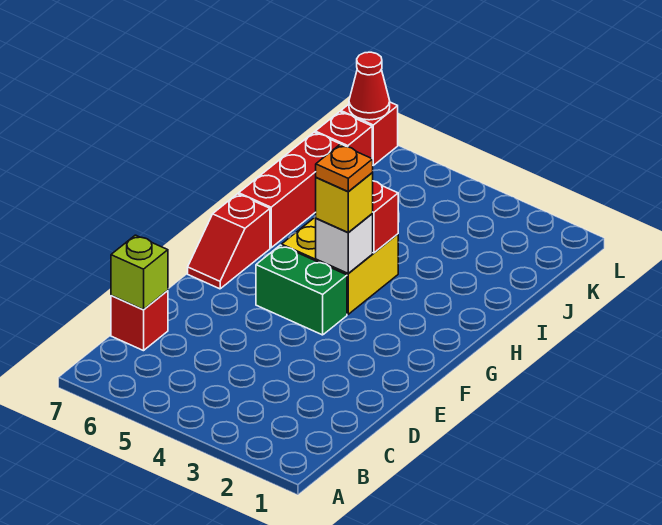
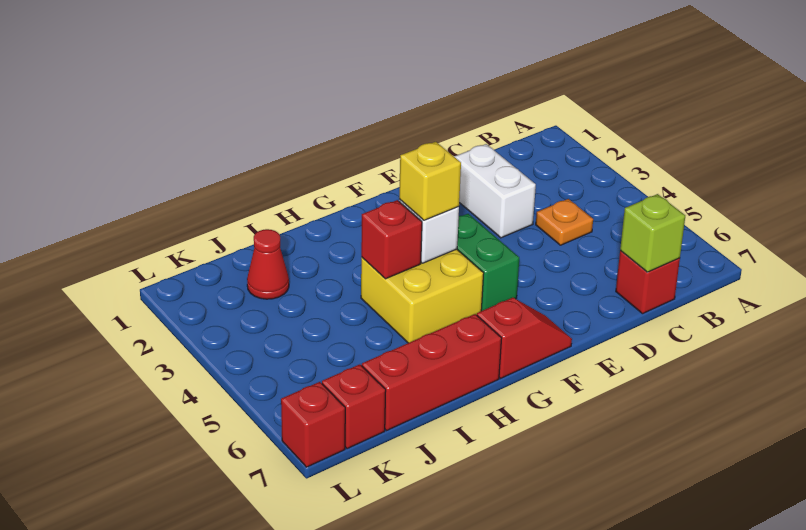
none -> white brick D2:D3 level 1
orange plate G4 level 4 -> orange plate C4 level 1
red cone L7 level 2 -> red cone J2 level 1

